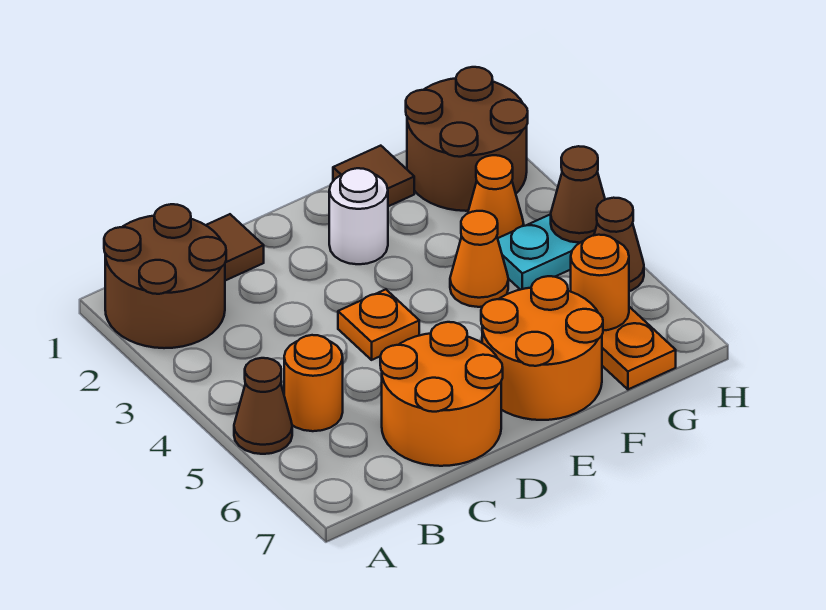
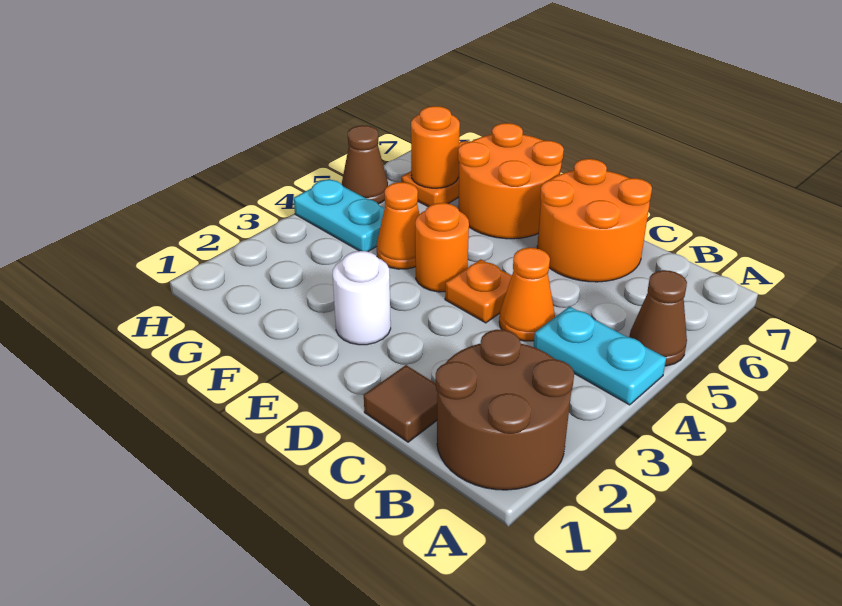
none -> cyan plate A4:B4 level 1
orange round brick B5 level 1 -> orange round brick E4 level 1
brown tile F1 level 1 -> none
brown round brick G1:H2 level 1 -> none
orange cone G3 level 1 -> orange cone C4 level 1
brown cone H4 level 2 -> none

